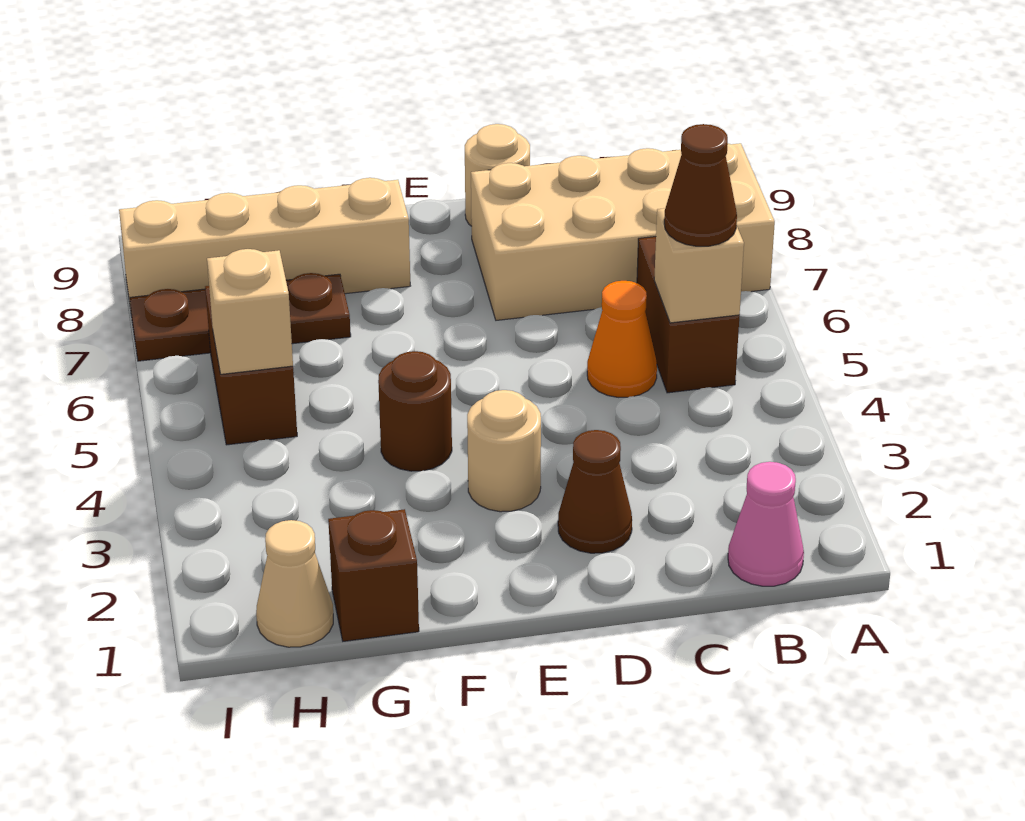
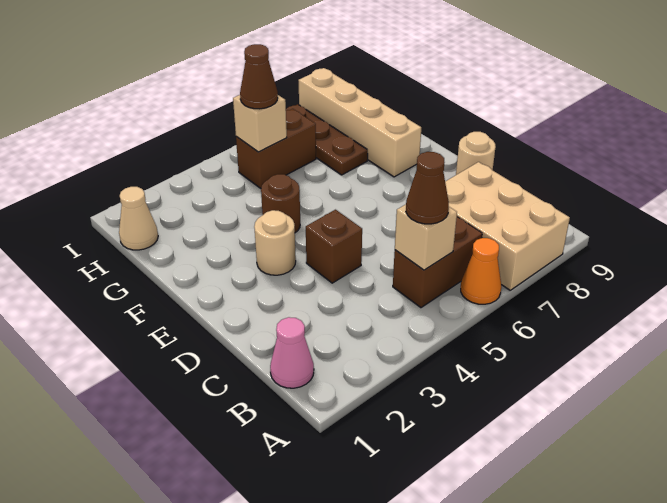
tan brick A7:D8 level 1 -> tan brick A7:C8 level 1
orange cone C5 level 1 -> orange cone A6 level 1
brown cone D2 level 1 -> brown cone H5 level 3
brown brick G1 level 1 -> brown brick D4 level 1

